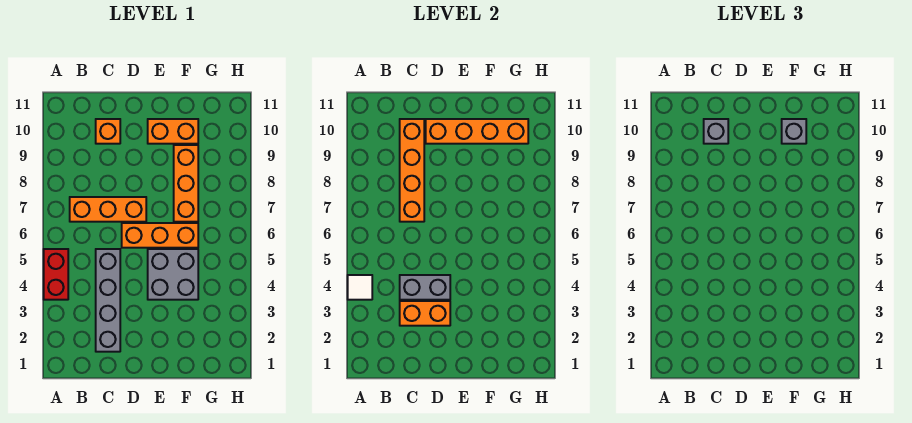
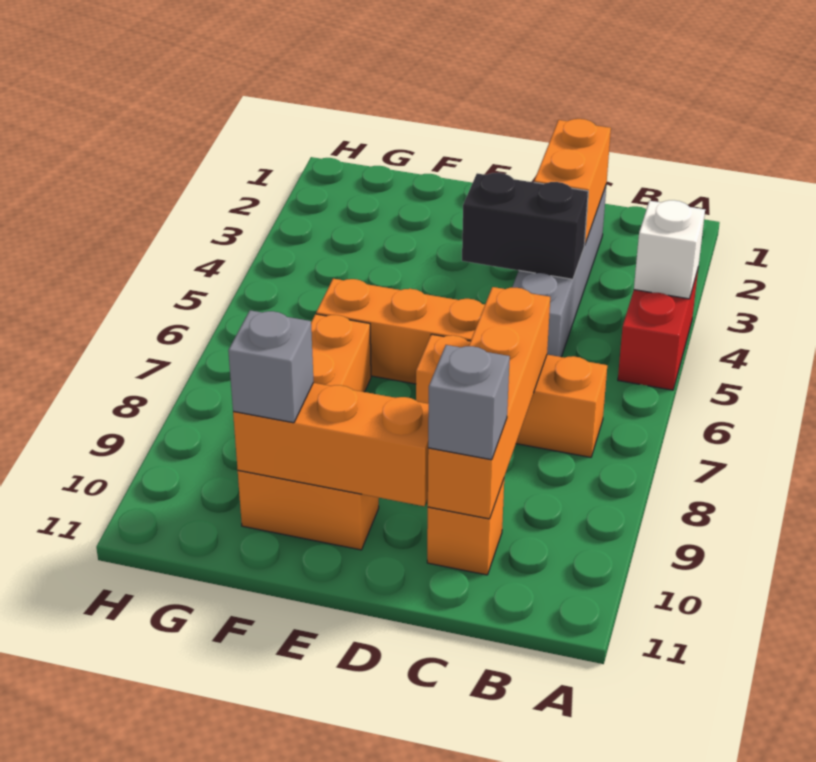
white tile A4 level 2 -> white brick A4 level 2
orange brick C3:D3 level 2 -> orange brick C2:C3 level 2
grey brick C4:D4 level 2 -> black brick C4:D4 level 2
orange brick D10:G10 level 2 -> orange brick D10:F10 level 2
grey brick E4:F5 level 1 -> none

